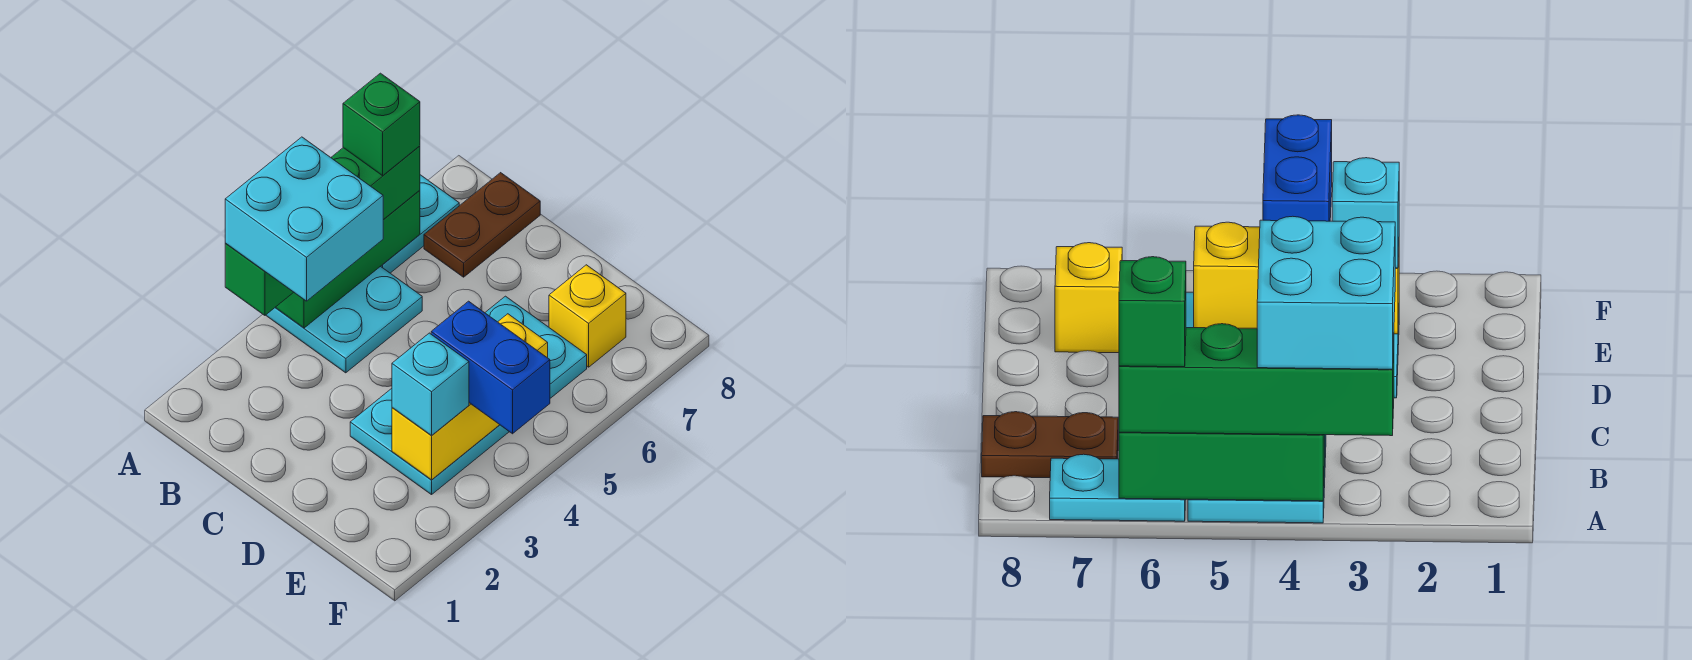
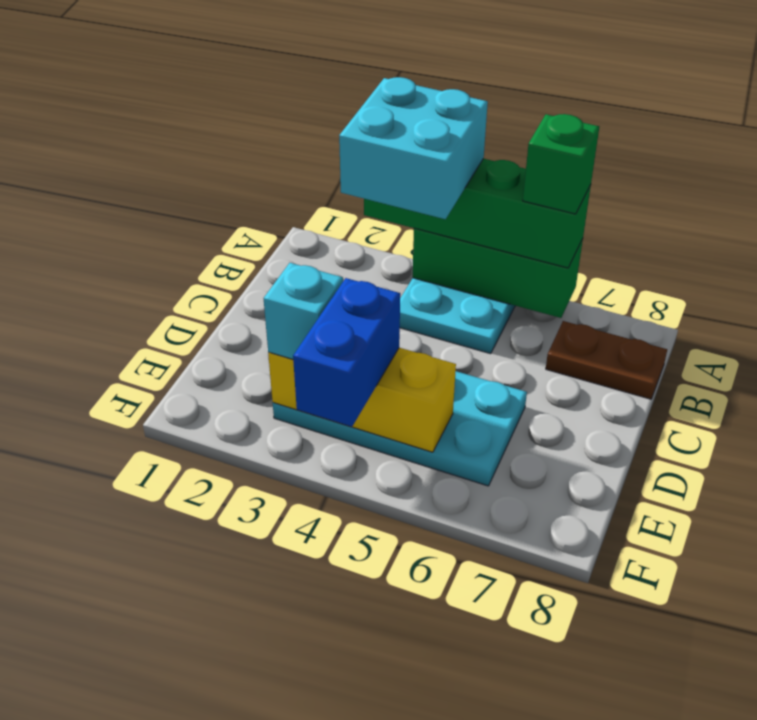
cyan plate A6:A7 level 1 -> none
yellow brick E7 level 1 -> none

